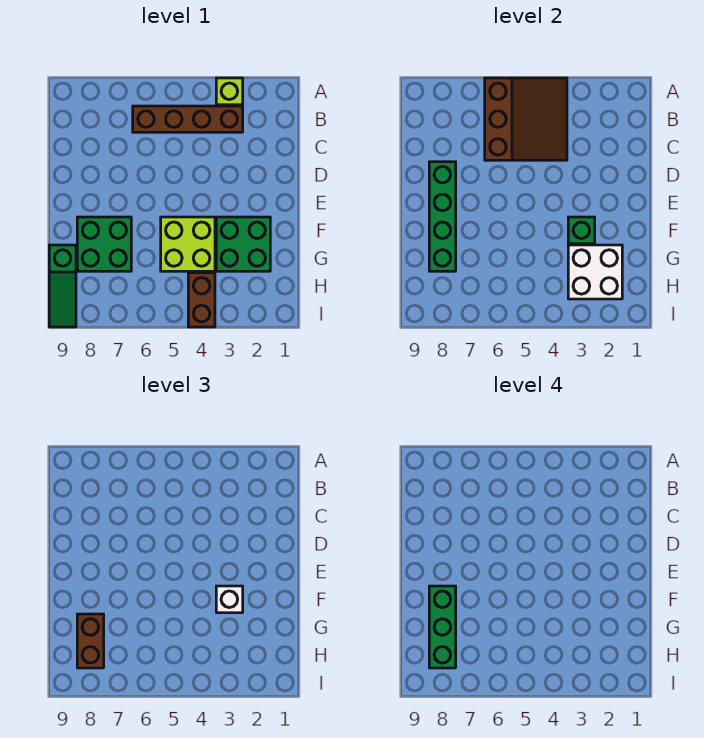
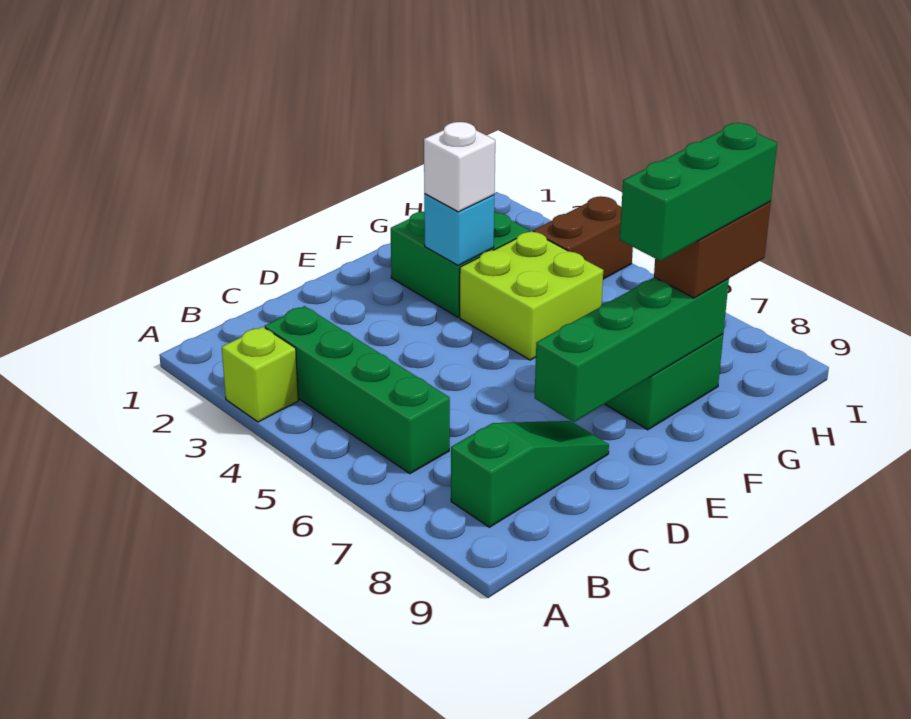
brown slope A4:C6 level 2 top 6 -> none
brown brick B3:B6 level 1 -> green brick B3:B6 level 1
green brick F3 level 2 -> cyan brick F3 level 2
white brick G2:H3 level 2 -> none
green slope G9:I9 level 1 top G -> green slope B8:D8 level 1 top B

